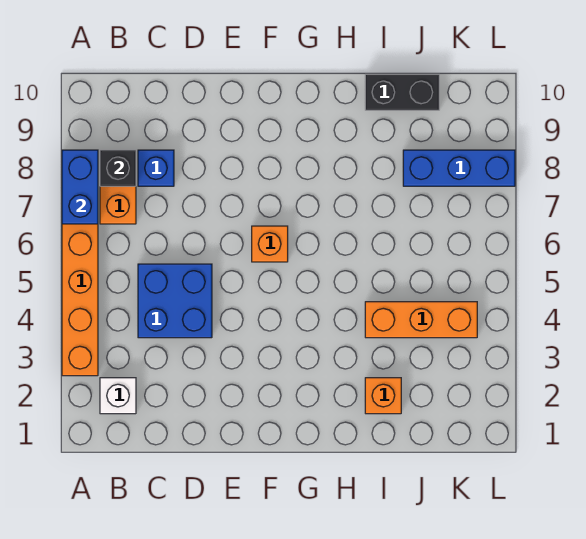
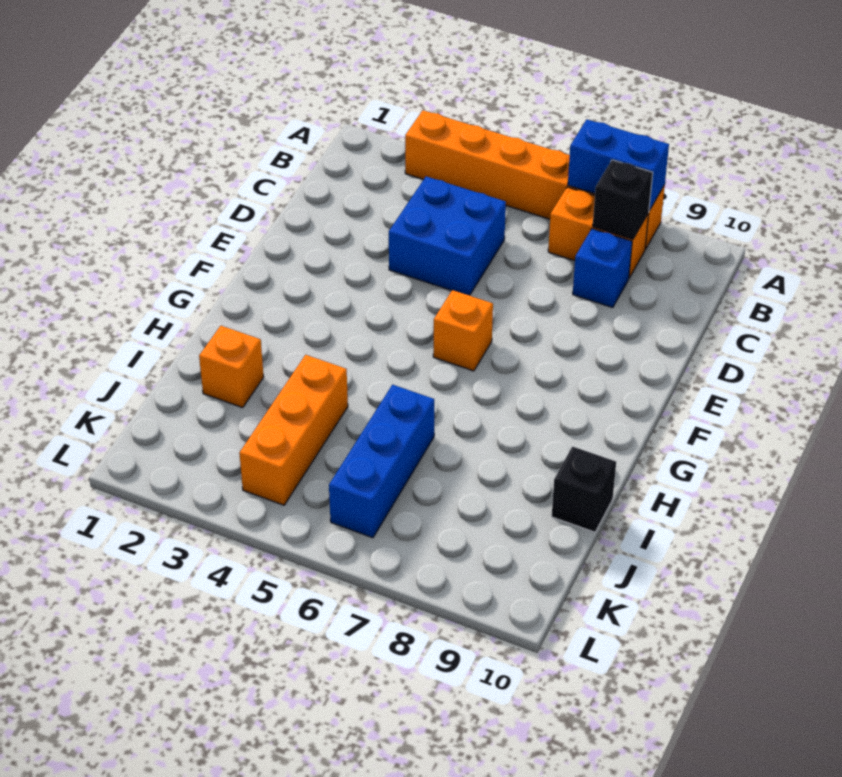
white brick B2 level 1 -> none
black brick I10:J10 level 1 -> black brick I10 level 1
blue brick J8:L8 level 1 -> blue brick I6:K6 level 1

